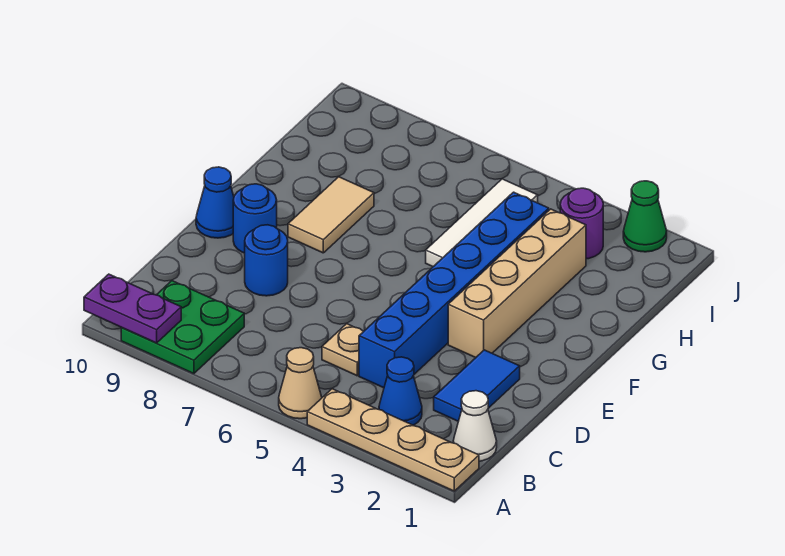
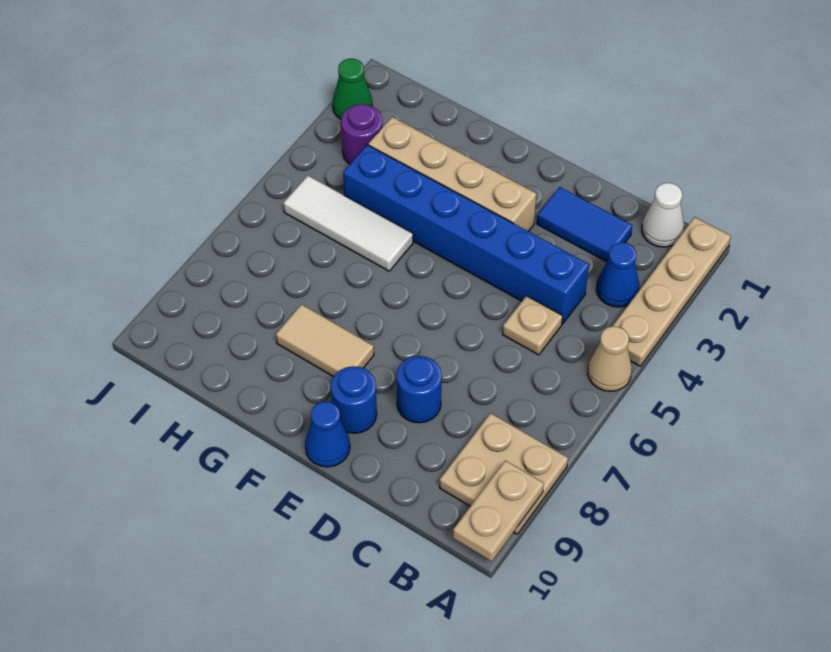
green plate A8:B9 level 1 -> tan plate A8:B9 level 1
purple plate A9:A10 level 2 -> tan plate A9:A10 level 2

